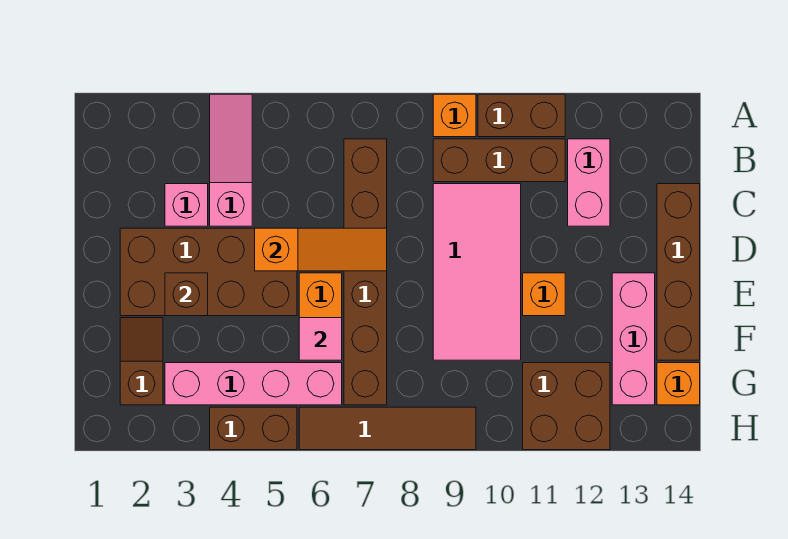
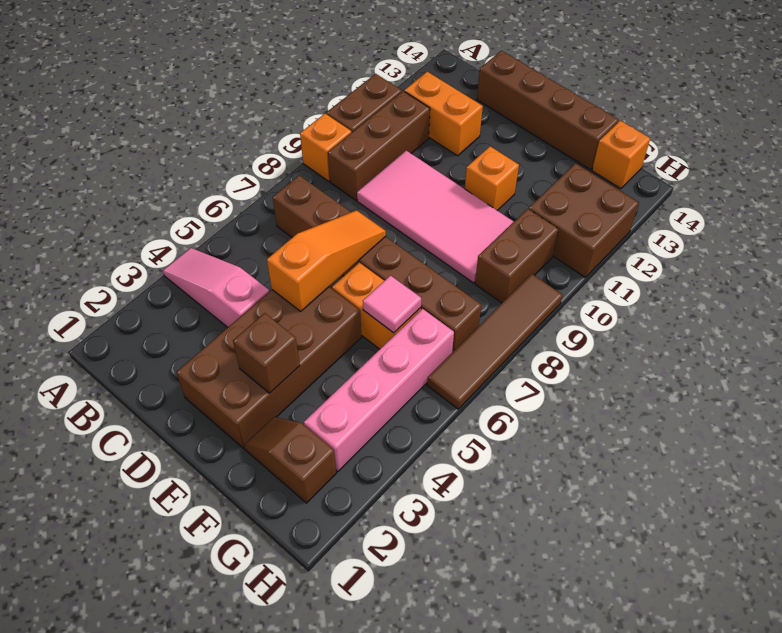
pink brick B12:C12 level 1 -> orange brick B12:C12 level 1
pink brick C3 level 1 -> none
pink brick E13:G13 level 1 -> none
brown brick H4:H5 level 1 -> brown brick G9:G10 level 1

